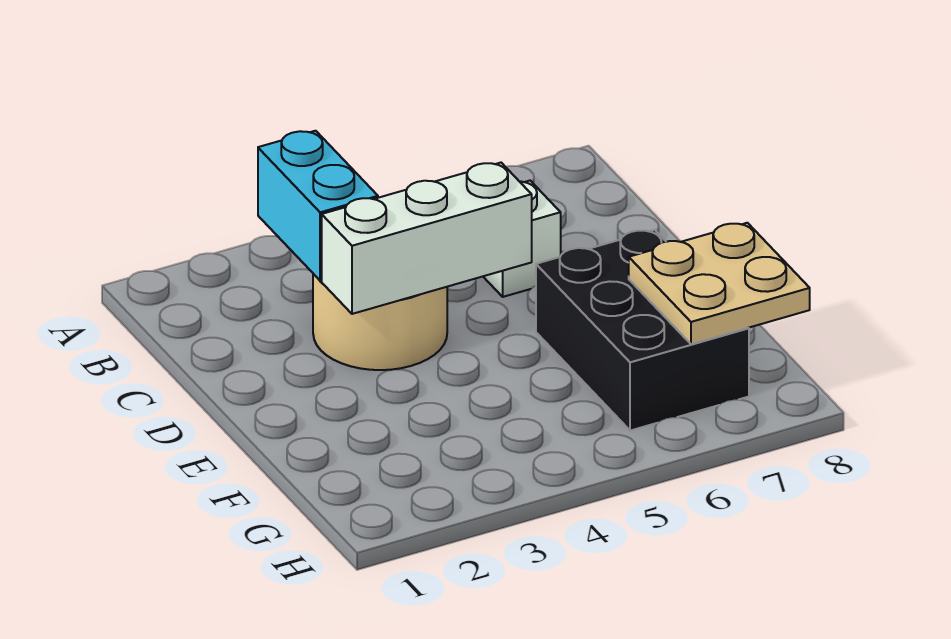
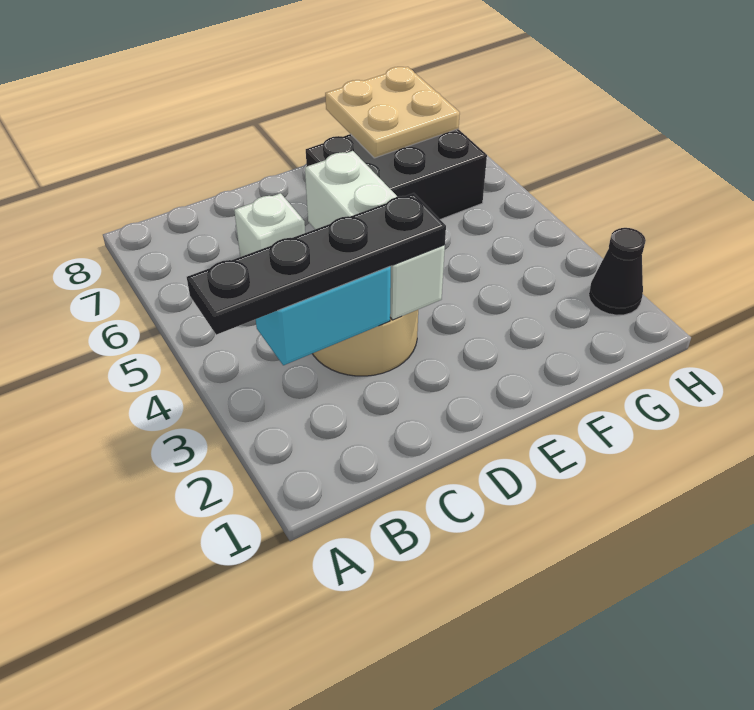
none -> black plate A3:D3 level 3
none -> black cone H2 level 1

